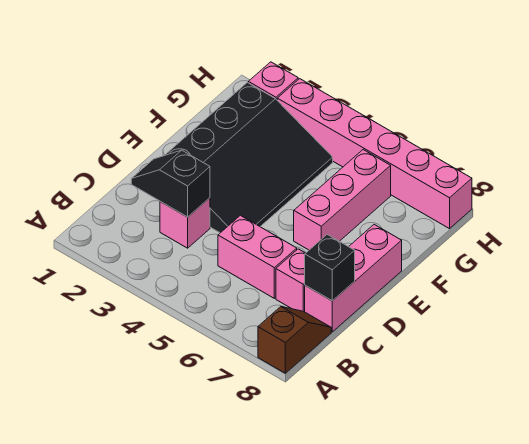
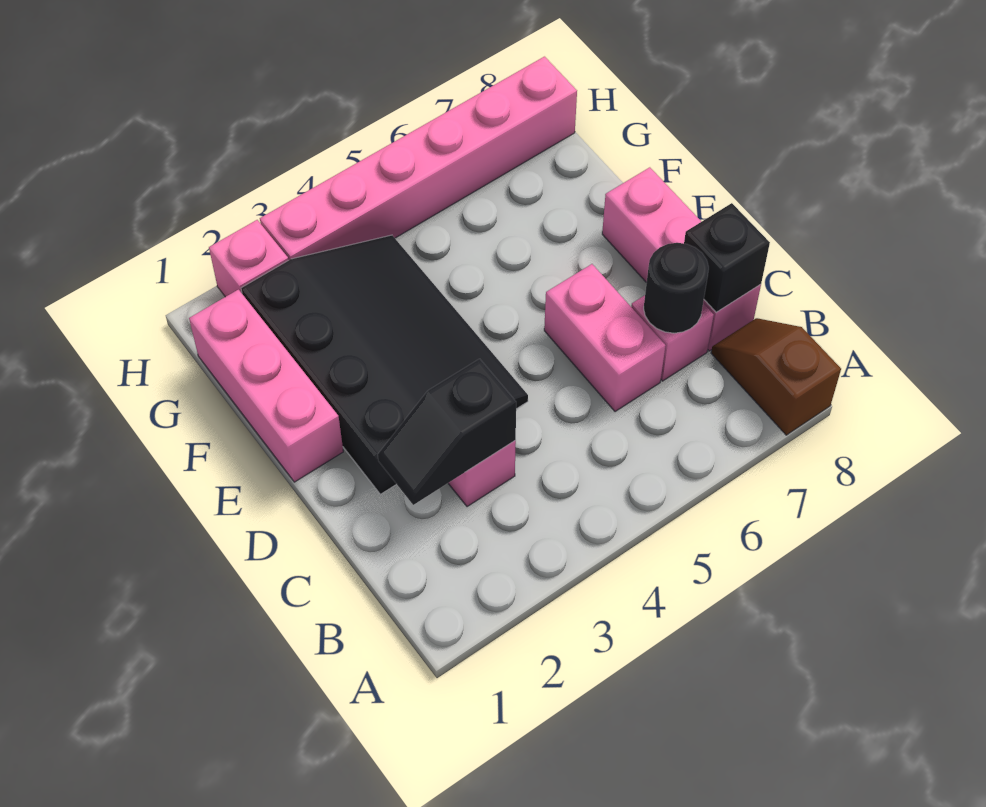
pink brick C5:C6 level 1 -> pink brick C6:D6 level 1
none -> black round brick C7 level 2
pink brick E6:G6 level 1 -> pink brick E1:G1 level 1

